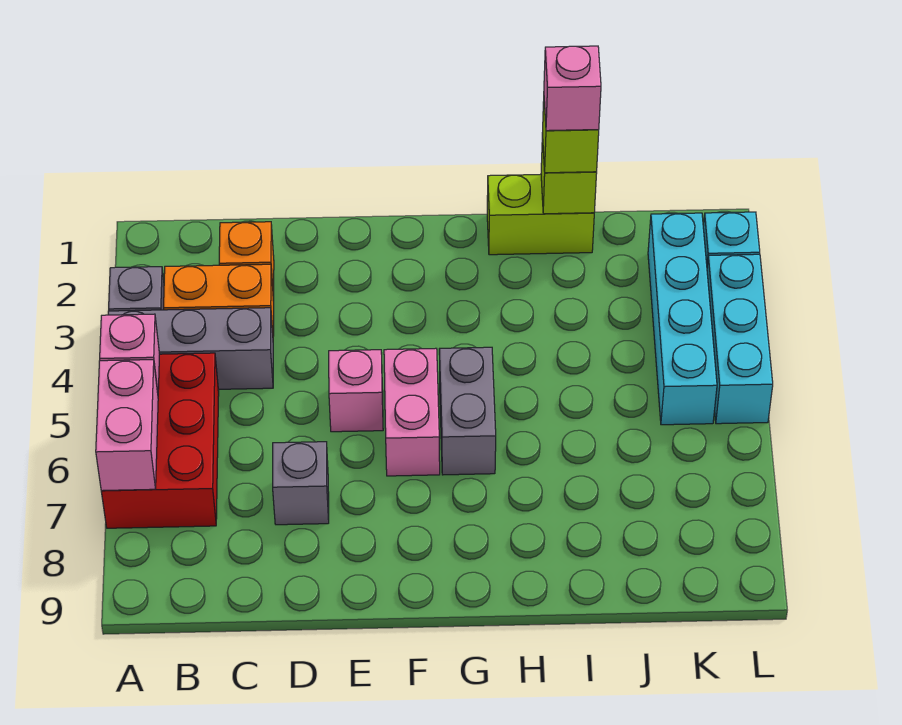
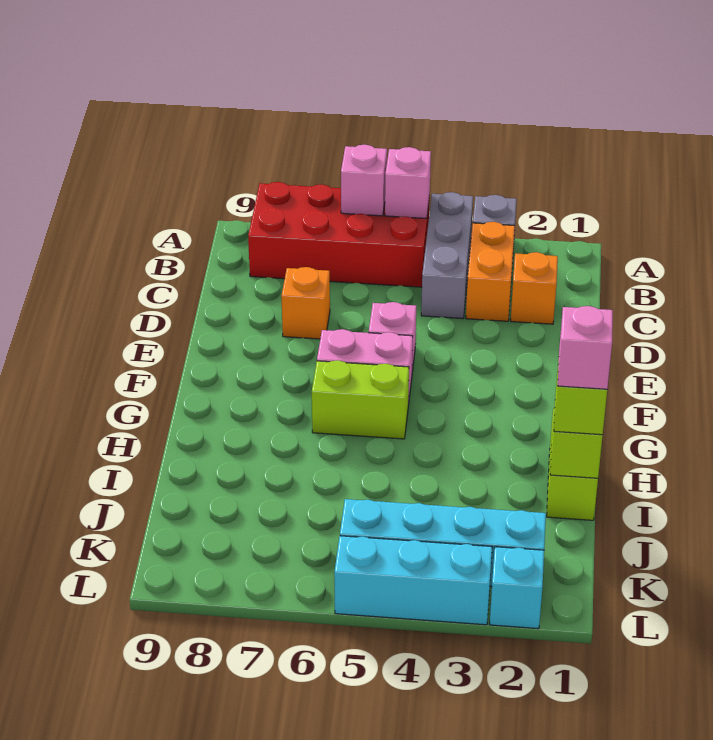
red brick A5:B7 level 1 -> red brick A5:B8 level 1
pink brick A6:A7 level 2 -> pink brick A6 level 2
grey brick D7 level 1 -> orange brick D7 level 1
grey brick G5:G6 level 1 -> lime brick G5:G6 level 1

